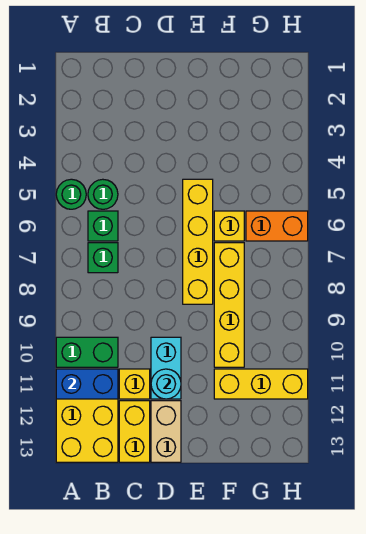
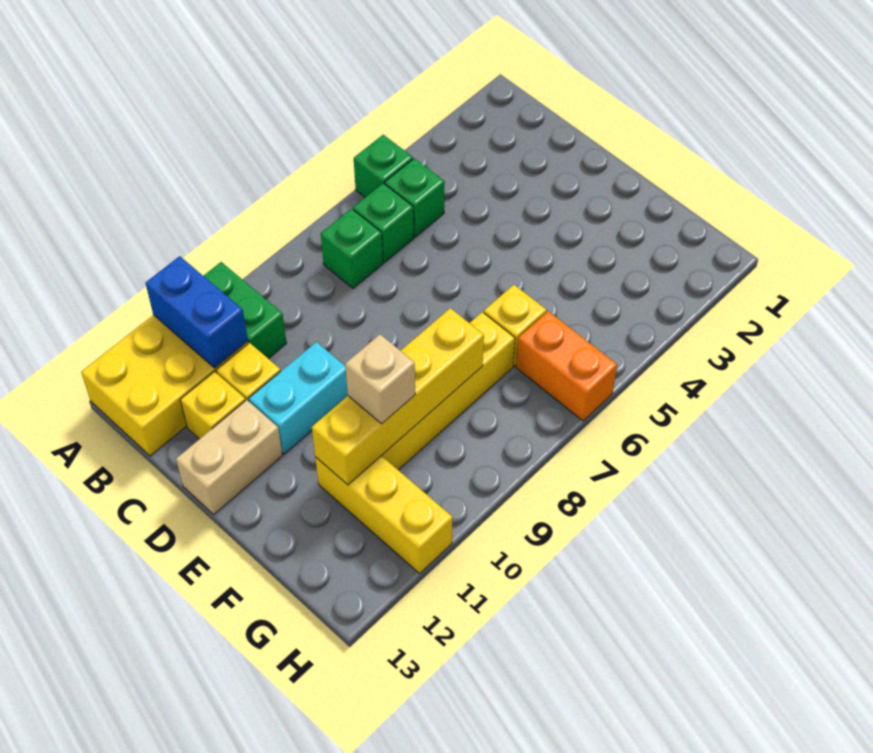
green round brick A5 level 1 -> green brick A5 level 1
green round brick B5 level 1 -> green brick B5 level 1
yellow brick C12:C13 level 1 -> yellow brick C12 level 1
cyan round brick D11 level 2 -> none
yellow brick E5:E8 level 1 -> yellow brick F8:F11 level 2
none -> tan brick F10 level 3

